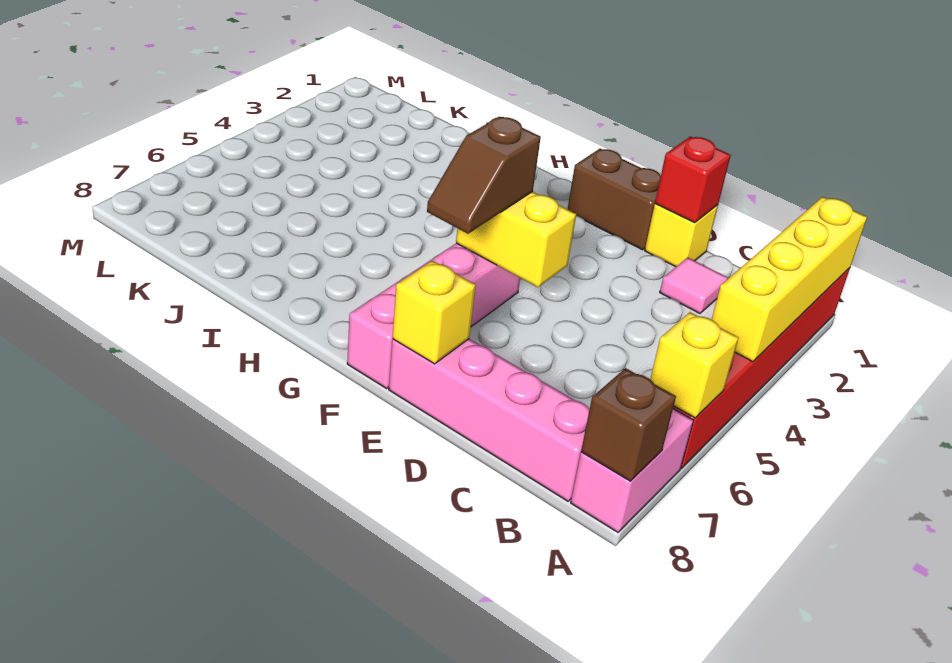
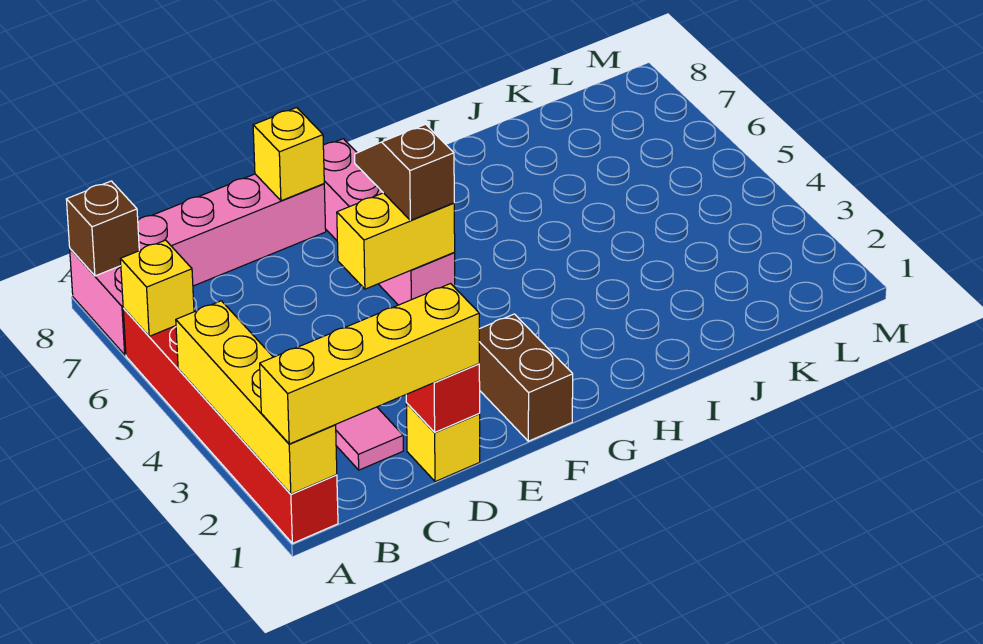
none -> yellow brick A1:D1 level 3
brown brick E1:F1 level 1 -> brown brick F1:F2 level 1

